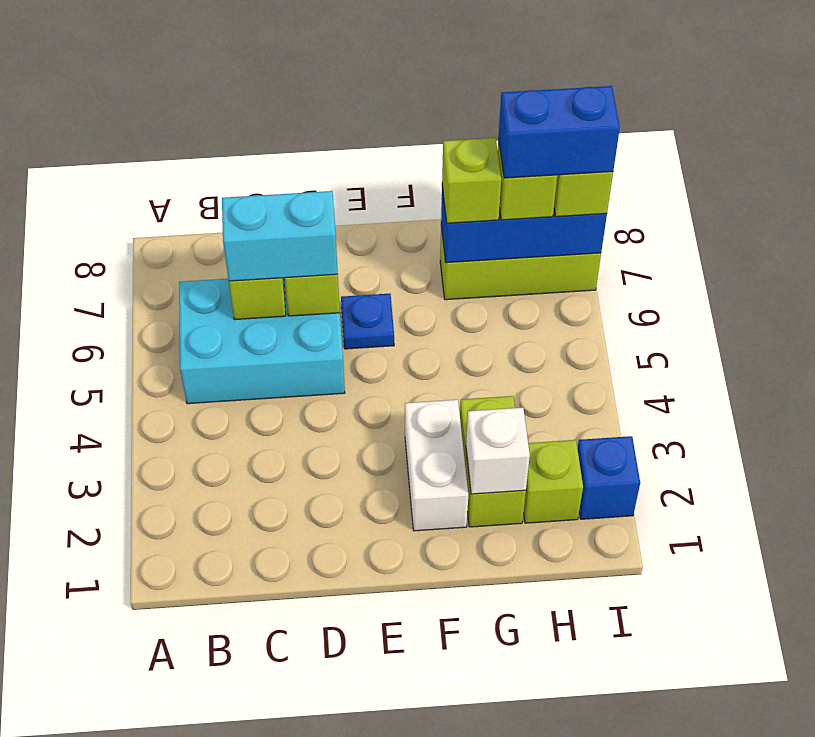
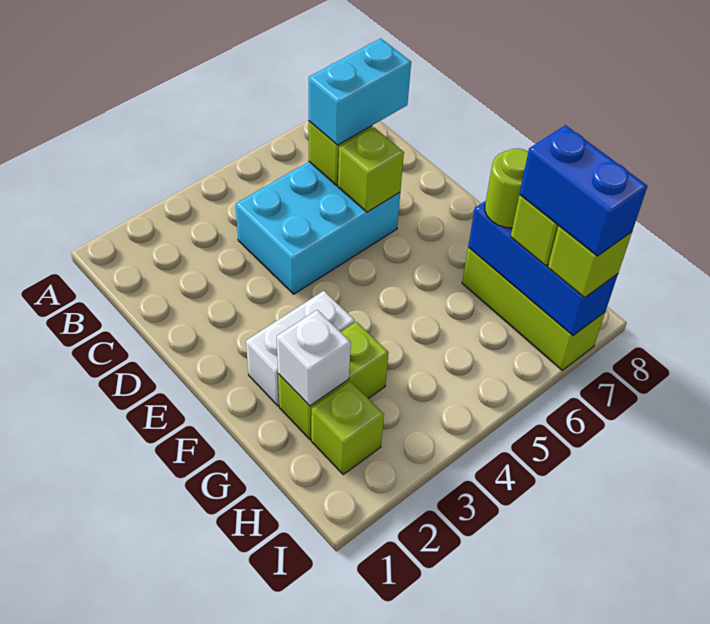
cyan brick B5:D6 level 1 -> cyan brick C4:D6 level 1
cyan brick C6:D6 level 3 -> cyan brick C6:C7 level 3
blue plate E6 level 1 -> none
lime brick G7 level 3 -> lime round brick G7 level 3
blue brick I2 level 1 -> none

